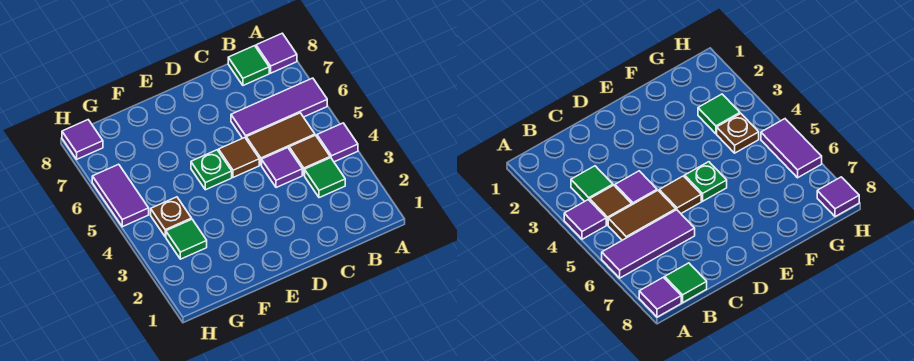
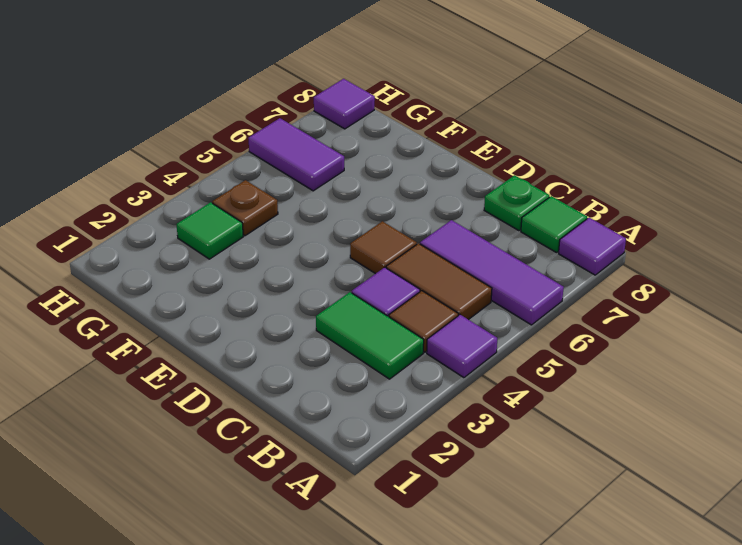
green tile B3 level 1 -> green tile B3:C3 level 1
green plate E5 level 1 -> green plate C8 level 1
purple tile H5:H6 level 1 -> purple tile G6:H6 level 1

